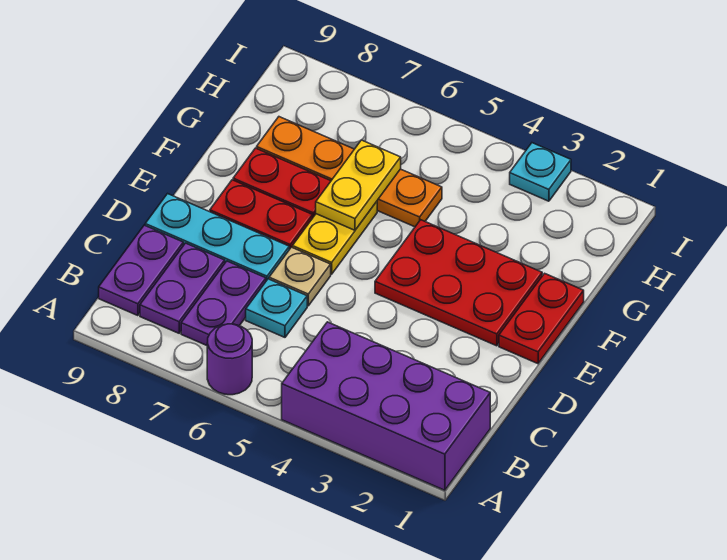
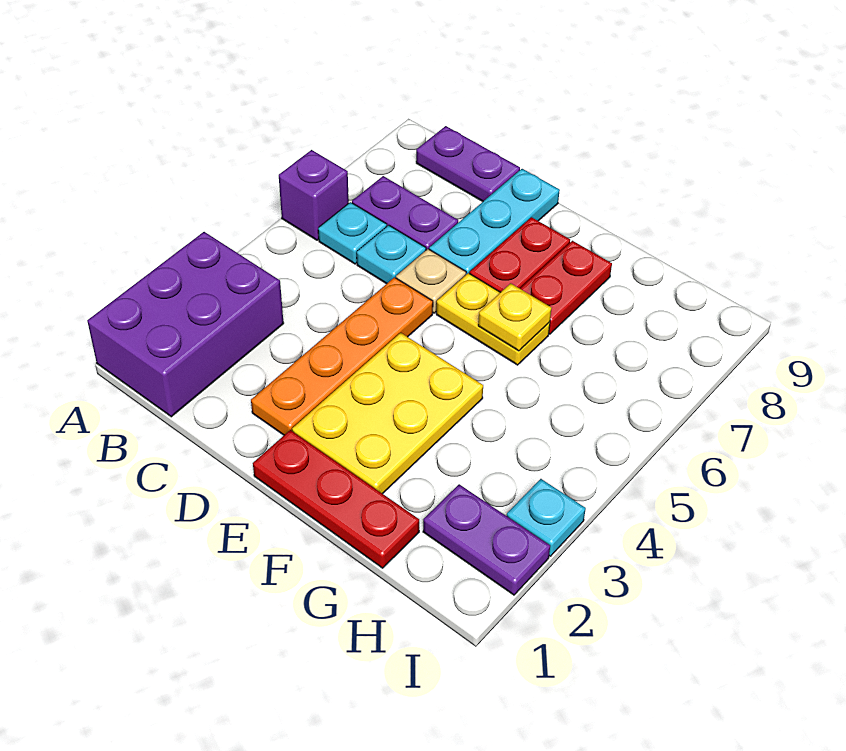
purple brick A1:B4 level 1 -> purple brick A1:B3 level 1
purple round brick A6 level 1 -> purple brick A6 level 1
none -> cyan plate B6 level 1
purple plate B8:C8 level 1 -> purple plate H2:I2 level 1
red plate E1:F1 level 1 -> red plate E1:G1 level 1
red plate E2:F4 level 1 -> yellow plate E2:F4 level 1
yellow plate F6:G6 level 2 -> yellow plate F6 level 2
orange plate G5:G8 level 1 -> orange plate D2:D5 level 1

